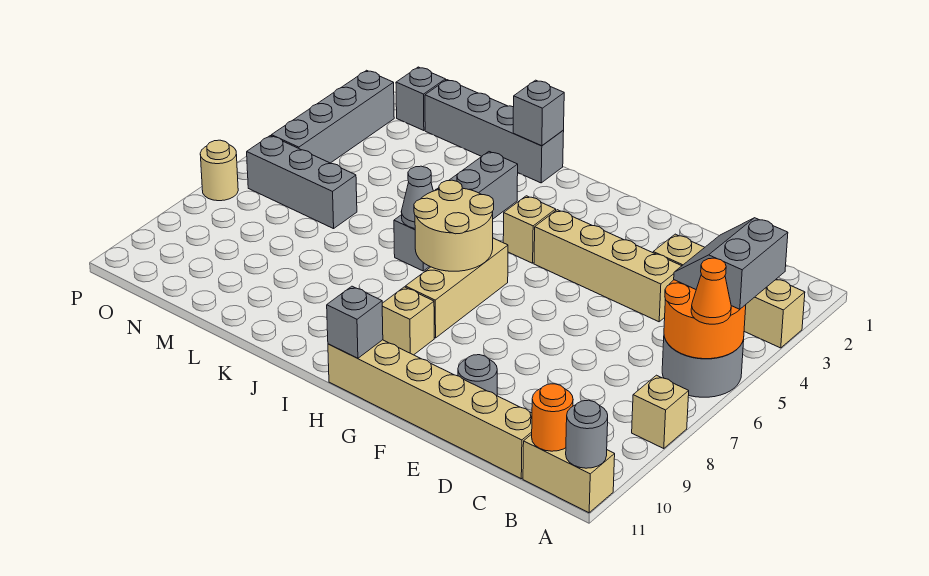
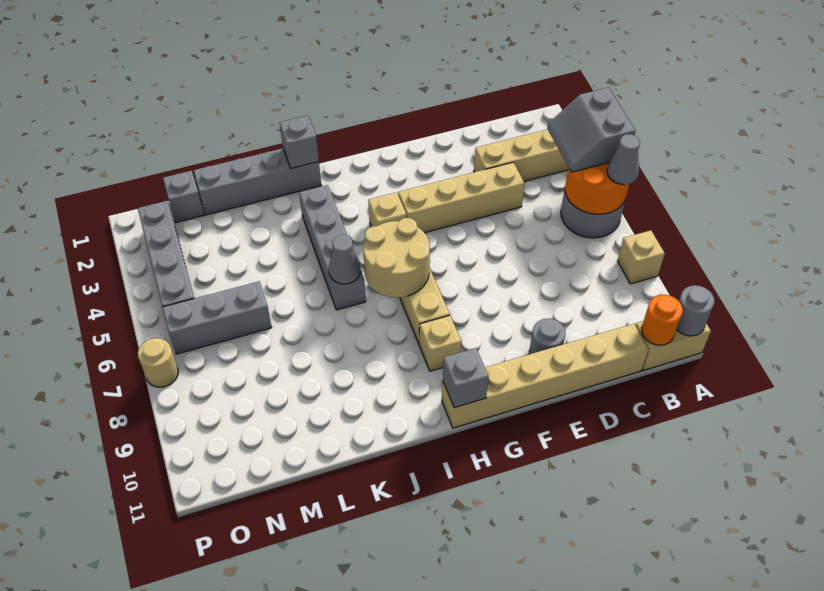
orange cone A6 level 3 -> grey cone A6 level 3

